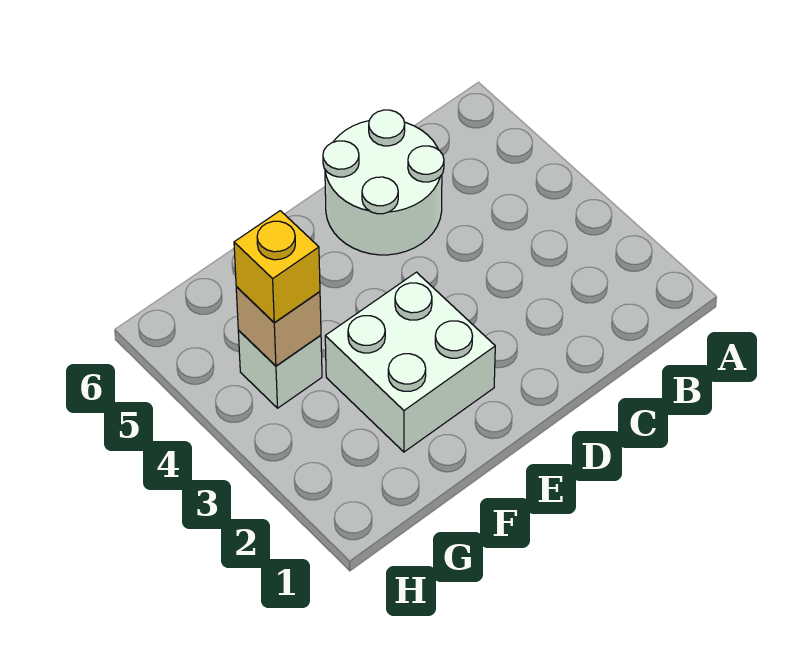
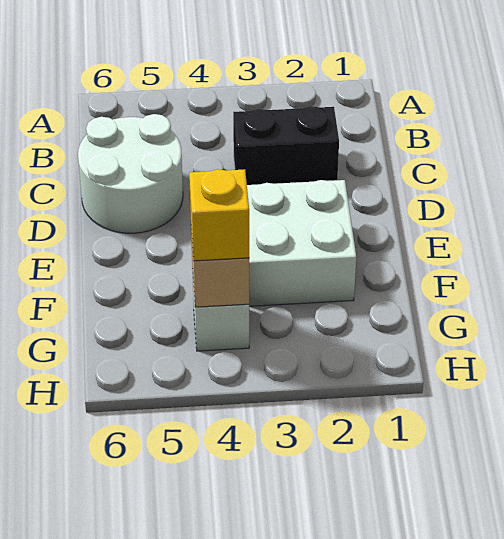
none -> black brick C2:C3 level 1

